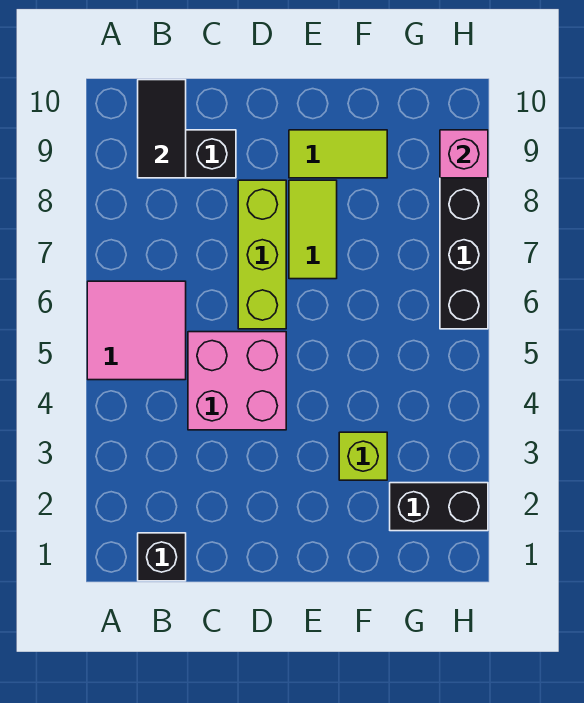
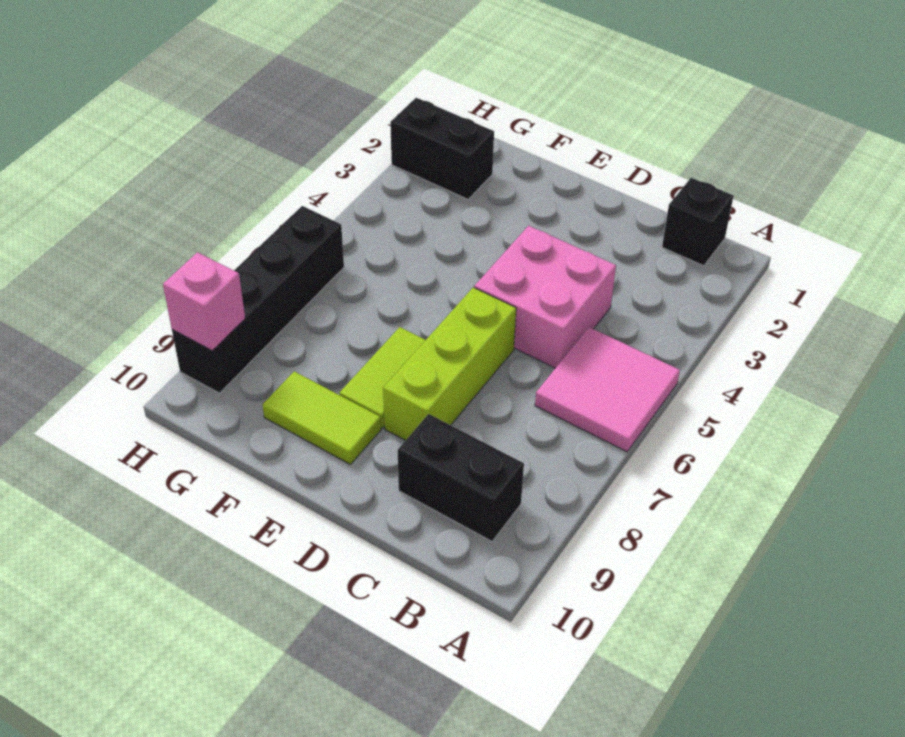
black tile B9:B10 level 2 -> none
lime brick F3 level 1 -> none

